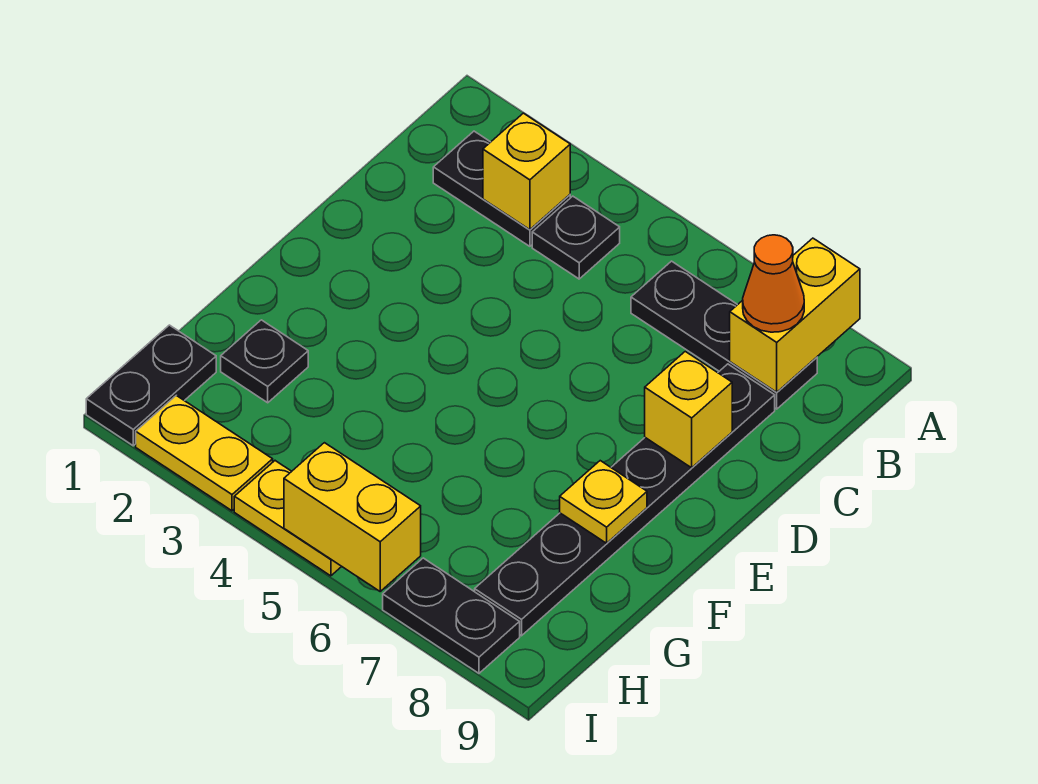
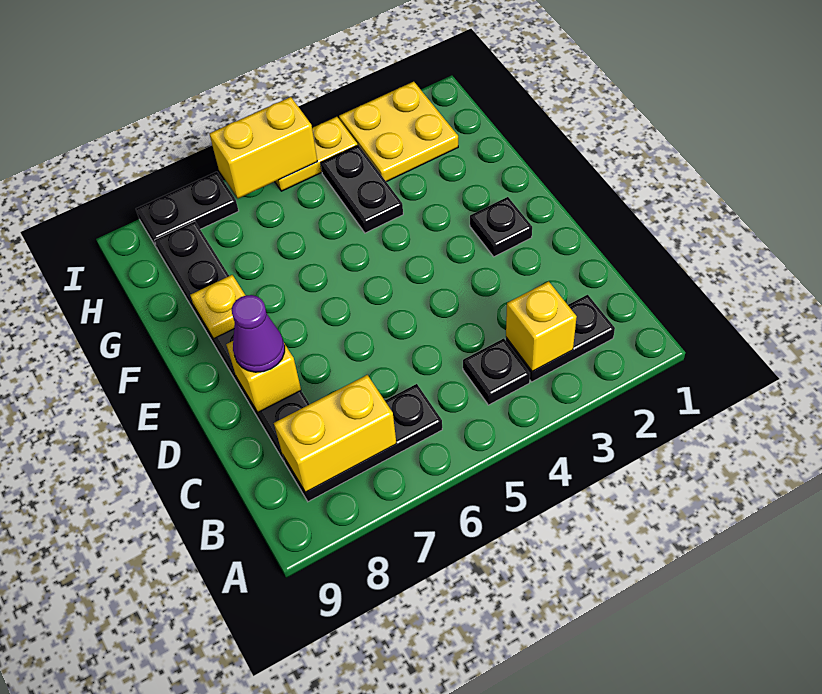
yellow brick A8:B8 level 2 -> yellow brick B7:B8 level 2
orange cone B8 level 3 -> none
none -> purple cone D8 level 3
black plate G2 level 1 -> black plate E2 level 1
black plate H1:I1 level 1 -> black plate G4:H4 level 1
yellow plate I2:I3 level 1 -> yellow plate H2:I3 level 1

